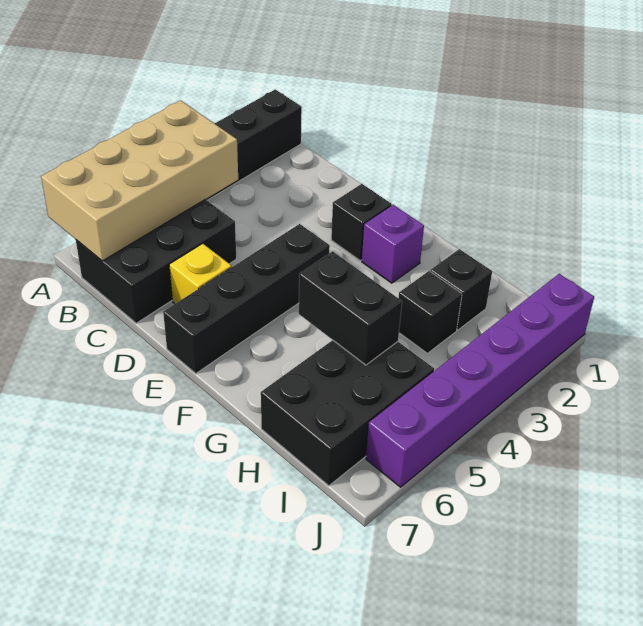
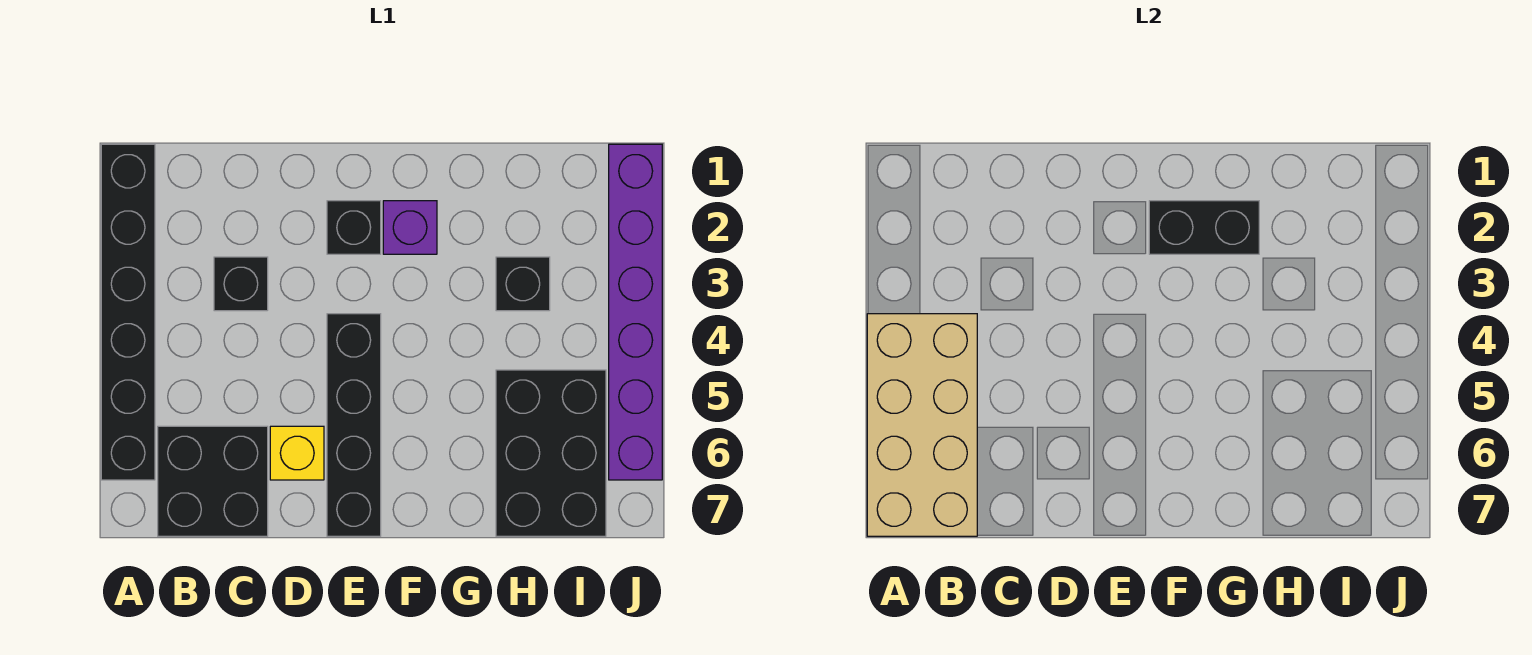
black brick B5:C7 level 1 -> black brick B6:C7 level 1
black brick G5:H5 level 2 -> black brick F2:G2 level 2
black brick H2 level 1 -> black brick C3 level 1

